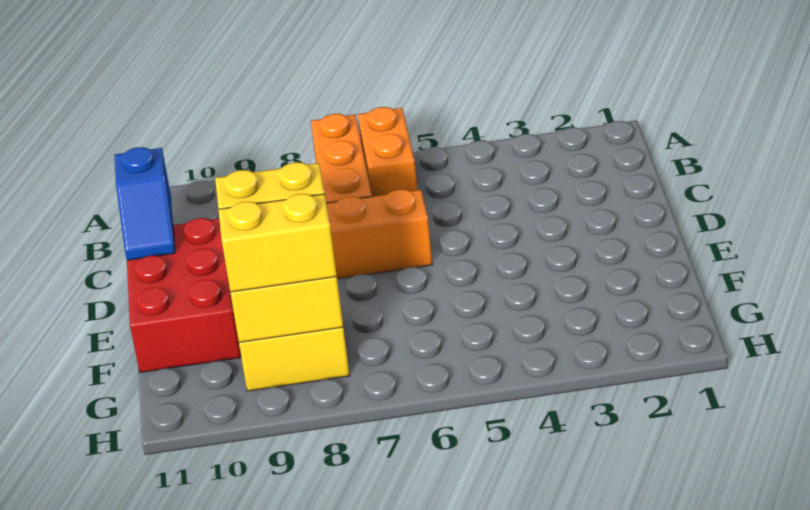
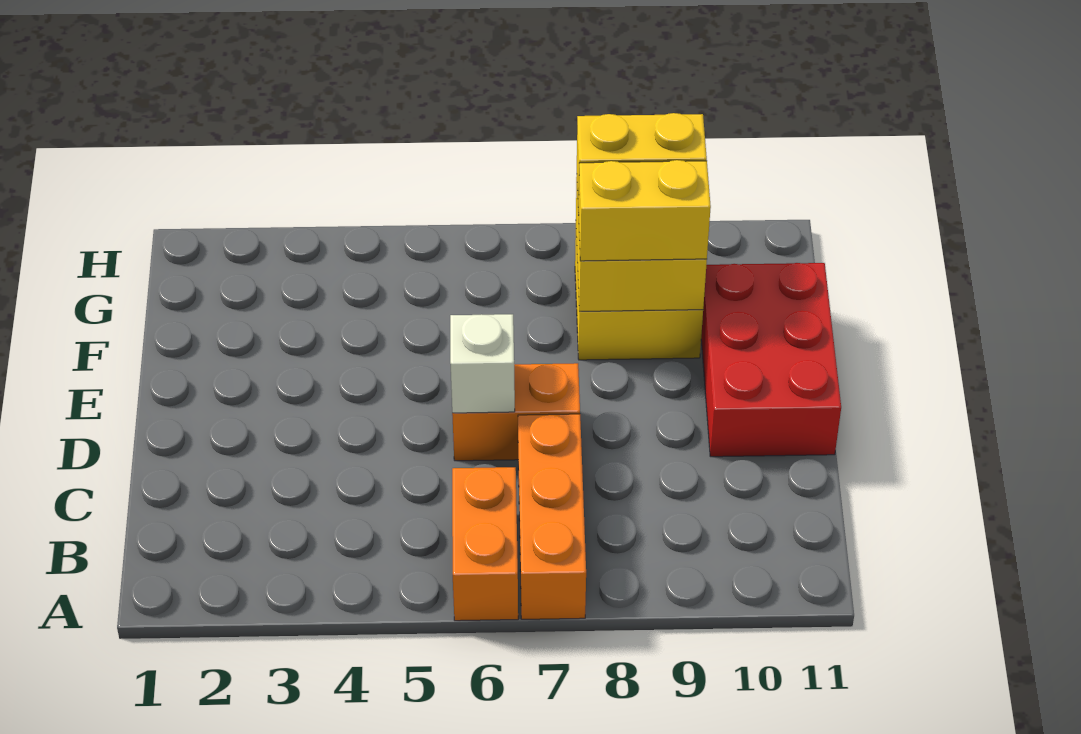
blue slope C11:D11 level 2 top C -> none
none -> white brick D6 level 2

